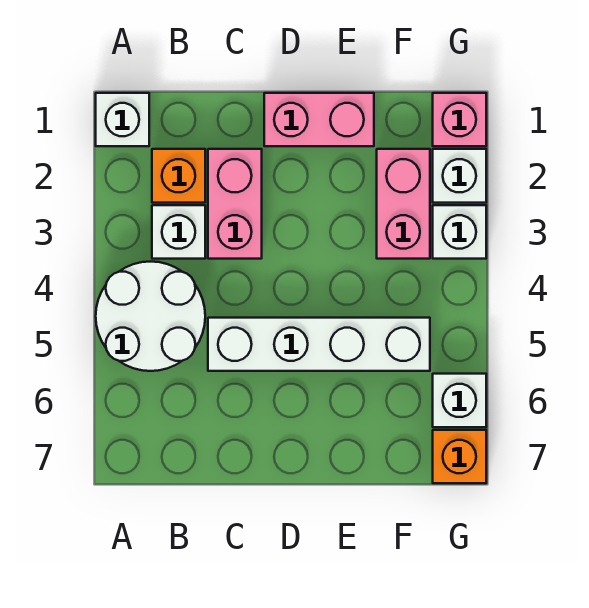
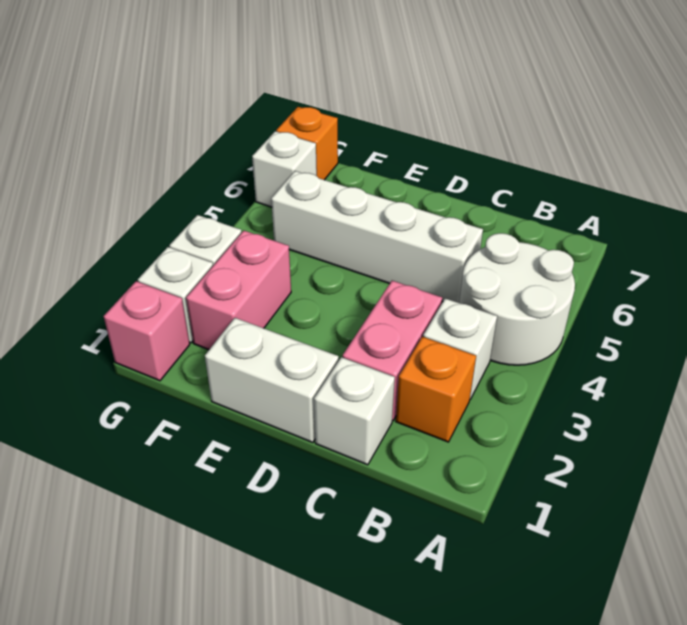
white brick A1 level 1 -> white brick C1 level 1
pink brick D1:E1 level 1 -> white brick D1:E1 level 1

